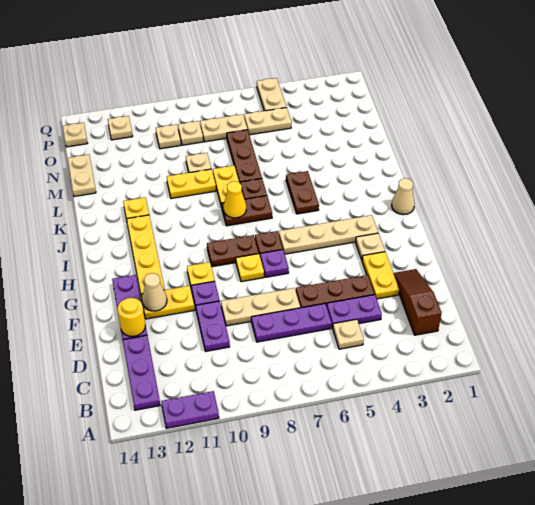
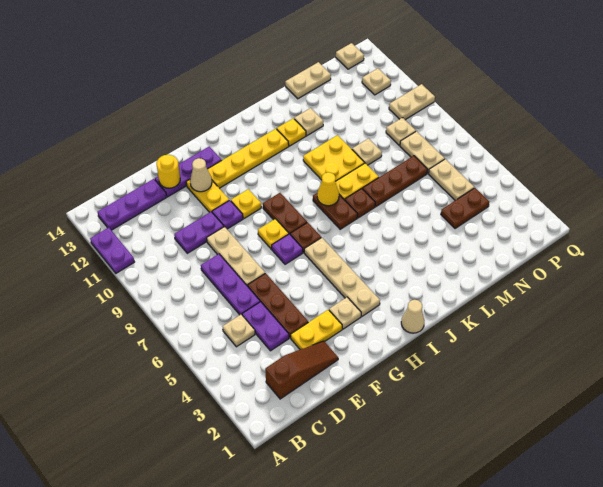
brown plate J5:K5 level 1 -> brown plate N4:O4 level 1
yellow plate L9:L10 level 1 -> yellow plate K9:L10 level 1
tan plate O10 level 1 -> tan plate L12 level 1
tan plate P5:Q5 level 1 -> tan plate P10:Q10 level 1

